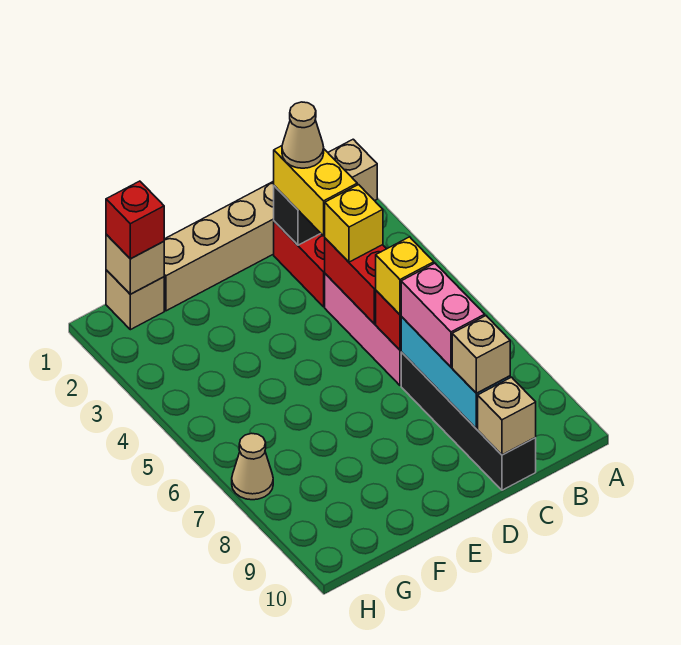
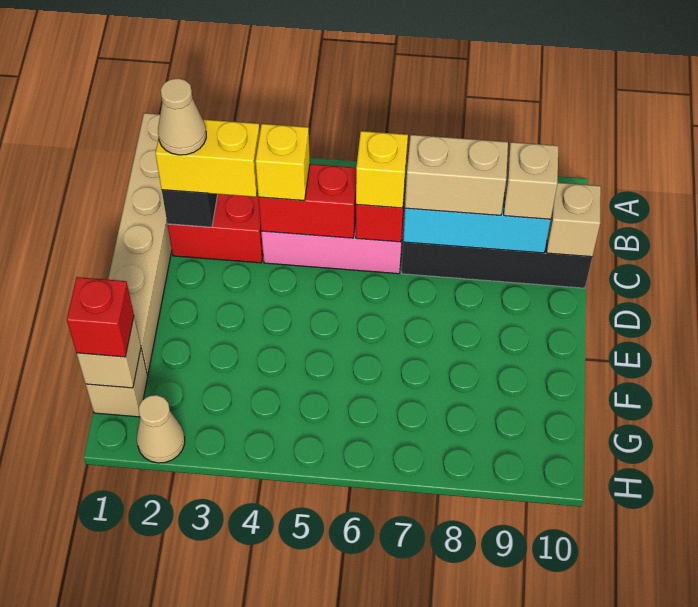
pink brick C7:C8 level 3 -> tan brick C7:C8 level 3
tan cone H7 level 1 -> tan cone H2 level 1

